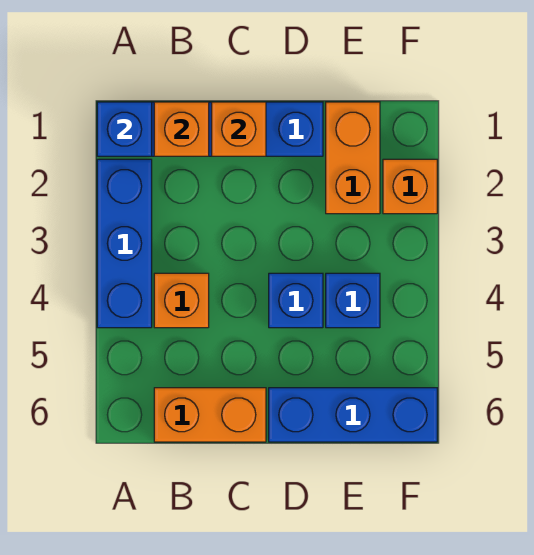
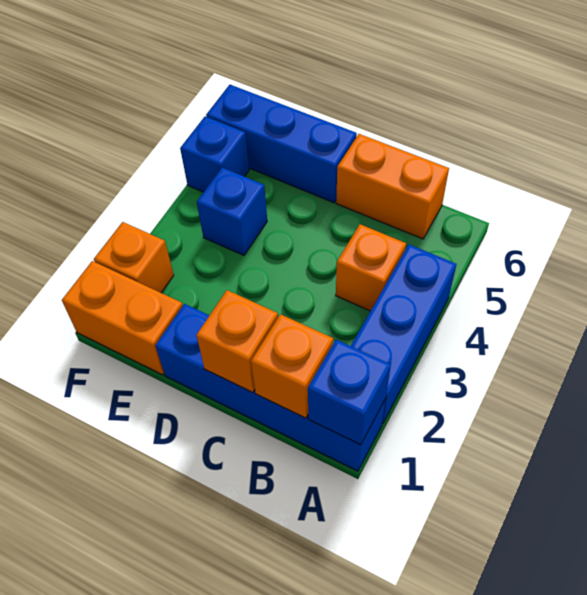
blue brick D4 level 1 -> blue brick F5 level 1
orange brick E1:E2 level 1 -> orange brick E1:F1 level 1

